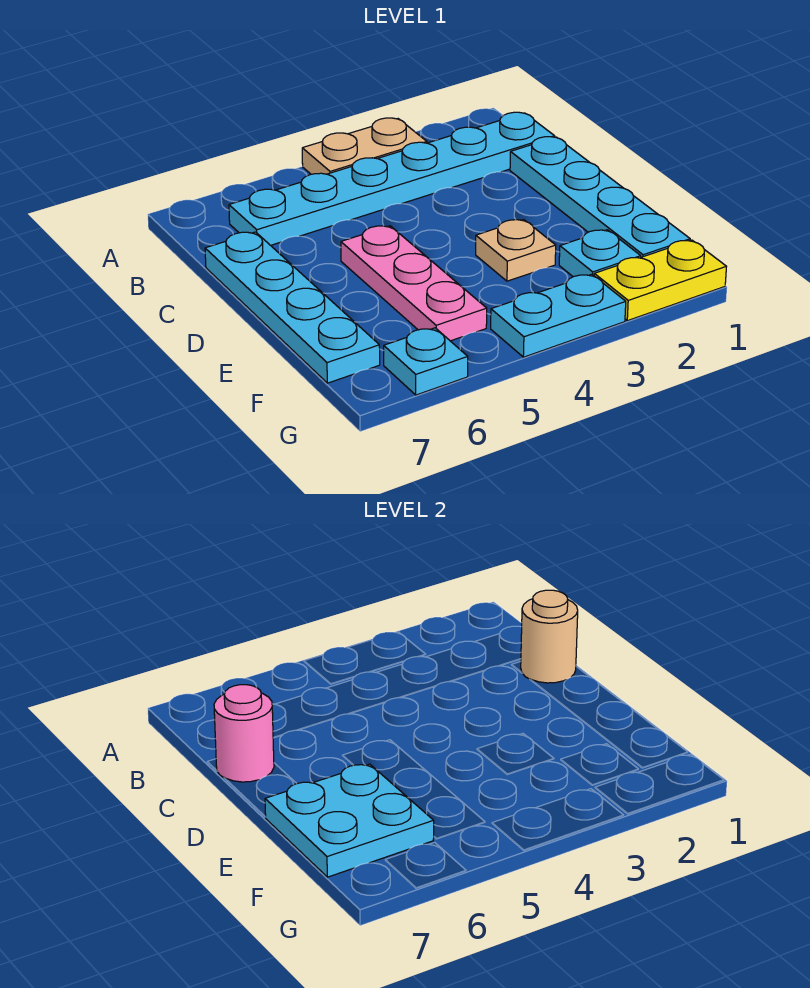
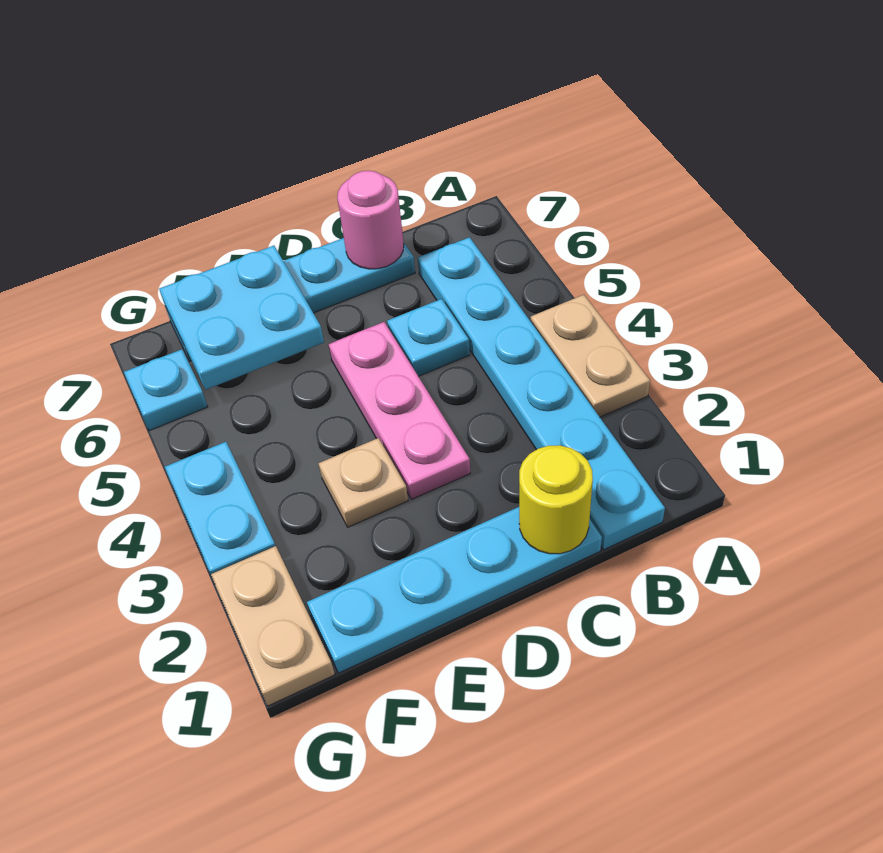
tan round brick C1 level 2 -> yellow round brick C1 level 2
pink plate D5:F5 level 1 -> pink plate D3:D5 level 1
cyan plate F2 level 1 -> cyan plate C5 level 1
yellow plate G1:G2 level 1 -> tan plate G1:G2 level 1

